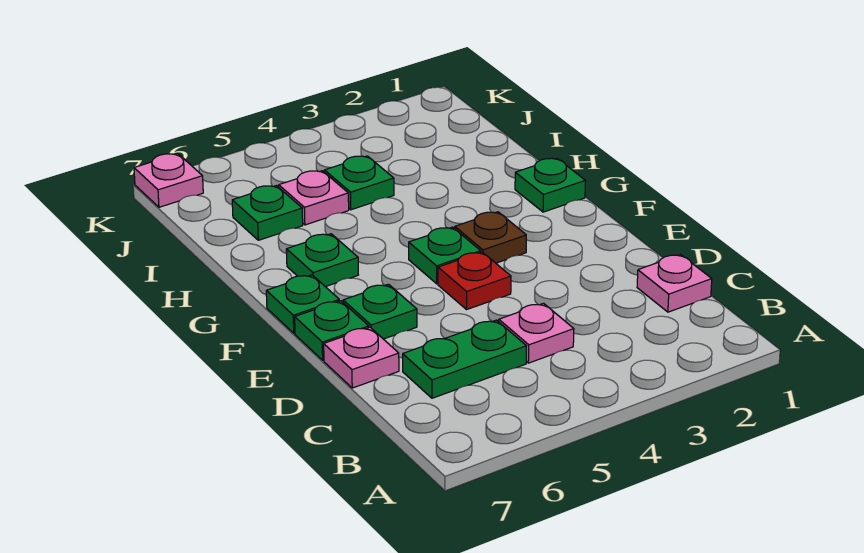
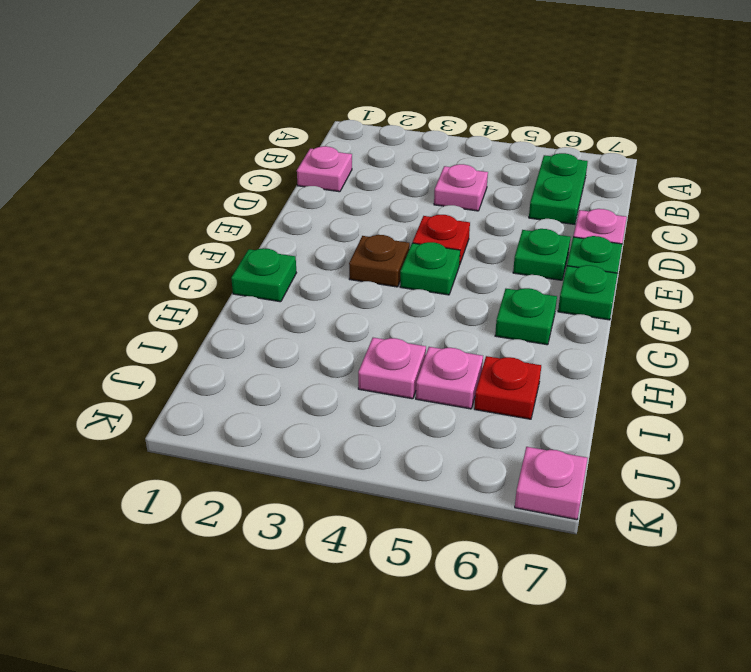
green plate C5:C6 level 1 -> green plate B6:C6 level 1
green plate I4 level 1 -> pink plate I4 level 1
green plate I6 level 1 -> red plate I6 level 1

